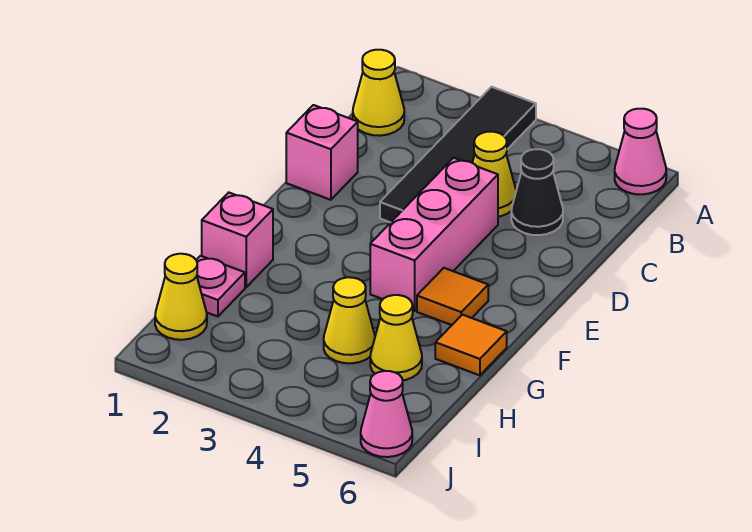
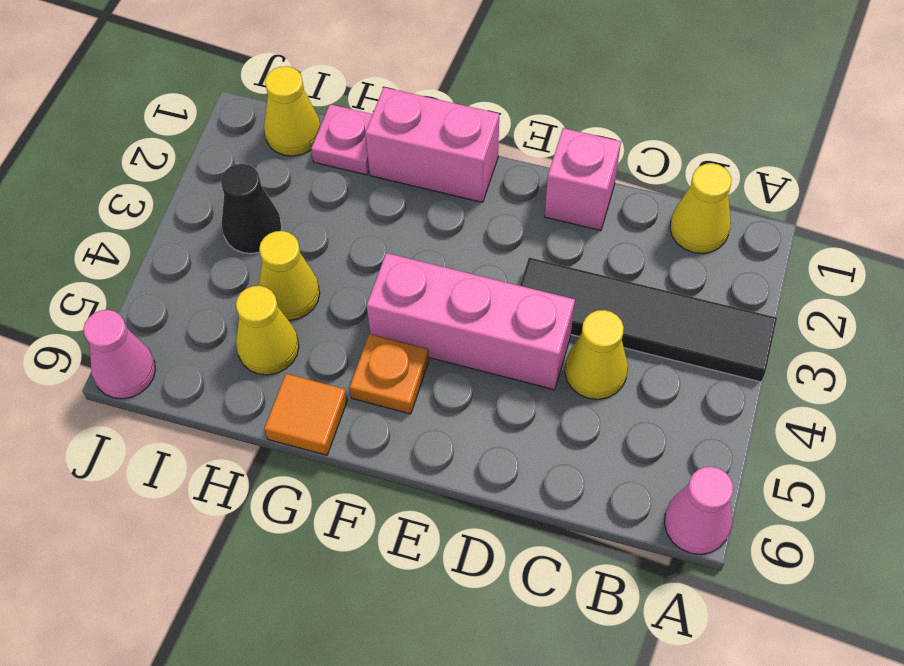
black cone C5 level 1 -> black cone I3 level 1
orange tile F5 level 1 -> orange plate F5 level 1
pink brick G1 level 1 -> pink brick F1:G1 level 1

